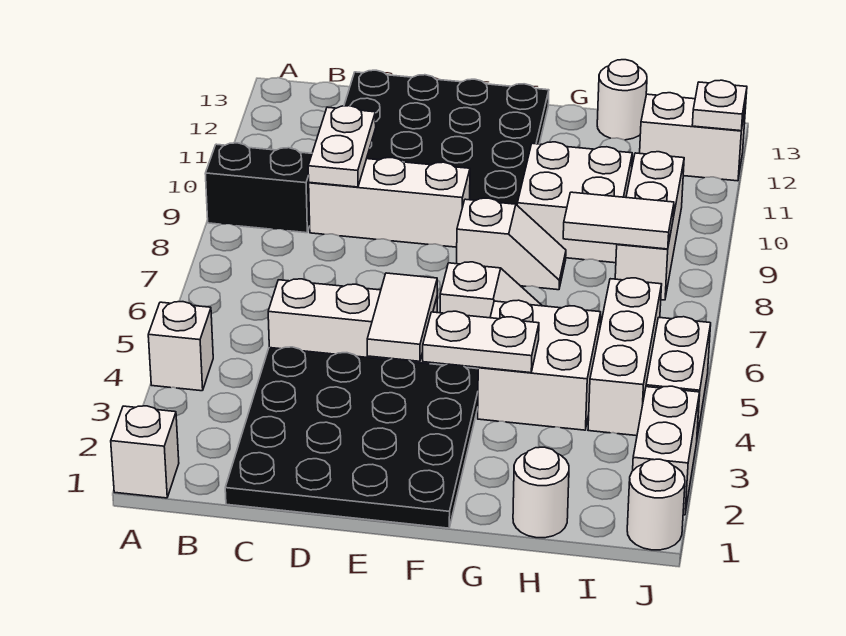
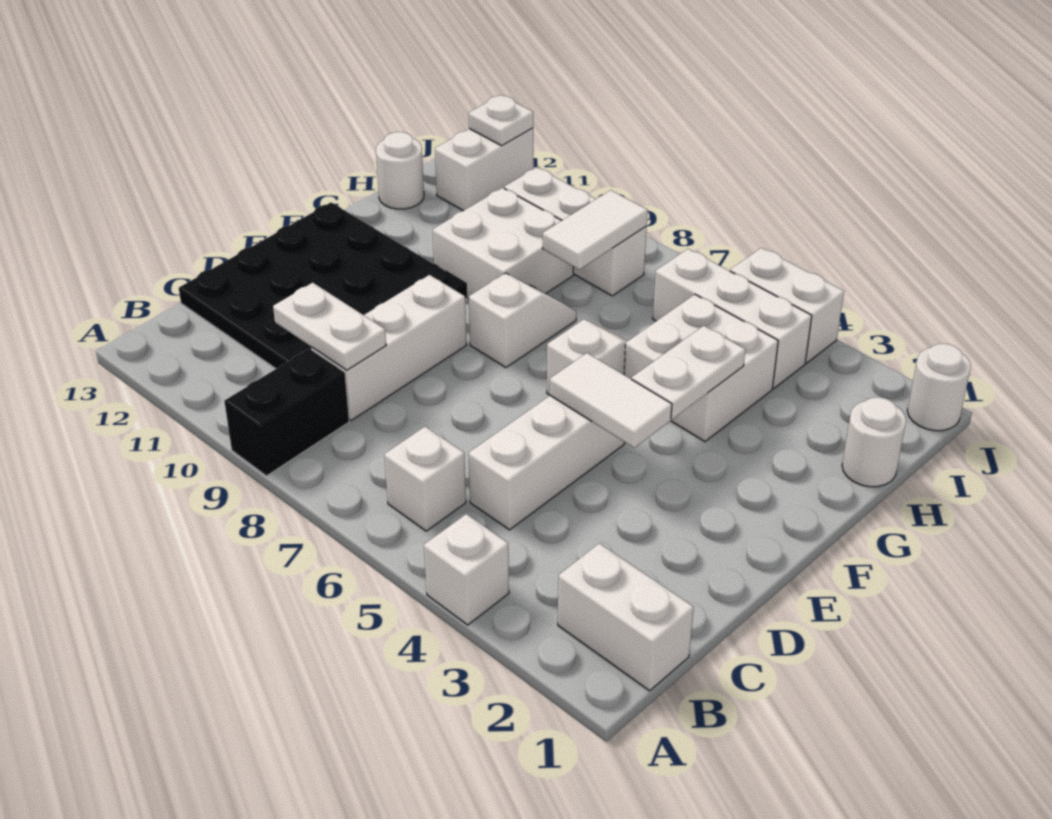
white brick A1 level 1 -> white brick B6 level 1
black plate C1:F4 level 1 -> none
white brick J2:J3 level 1 -> white brick B1:B2 level 1

